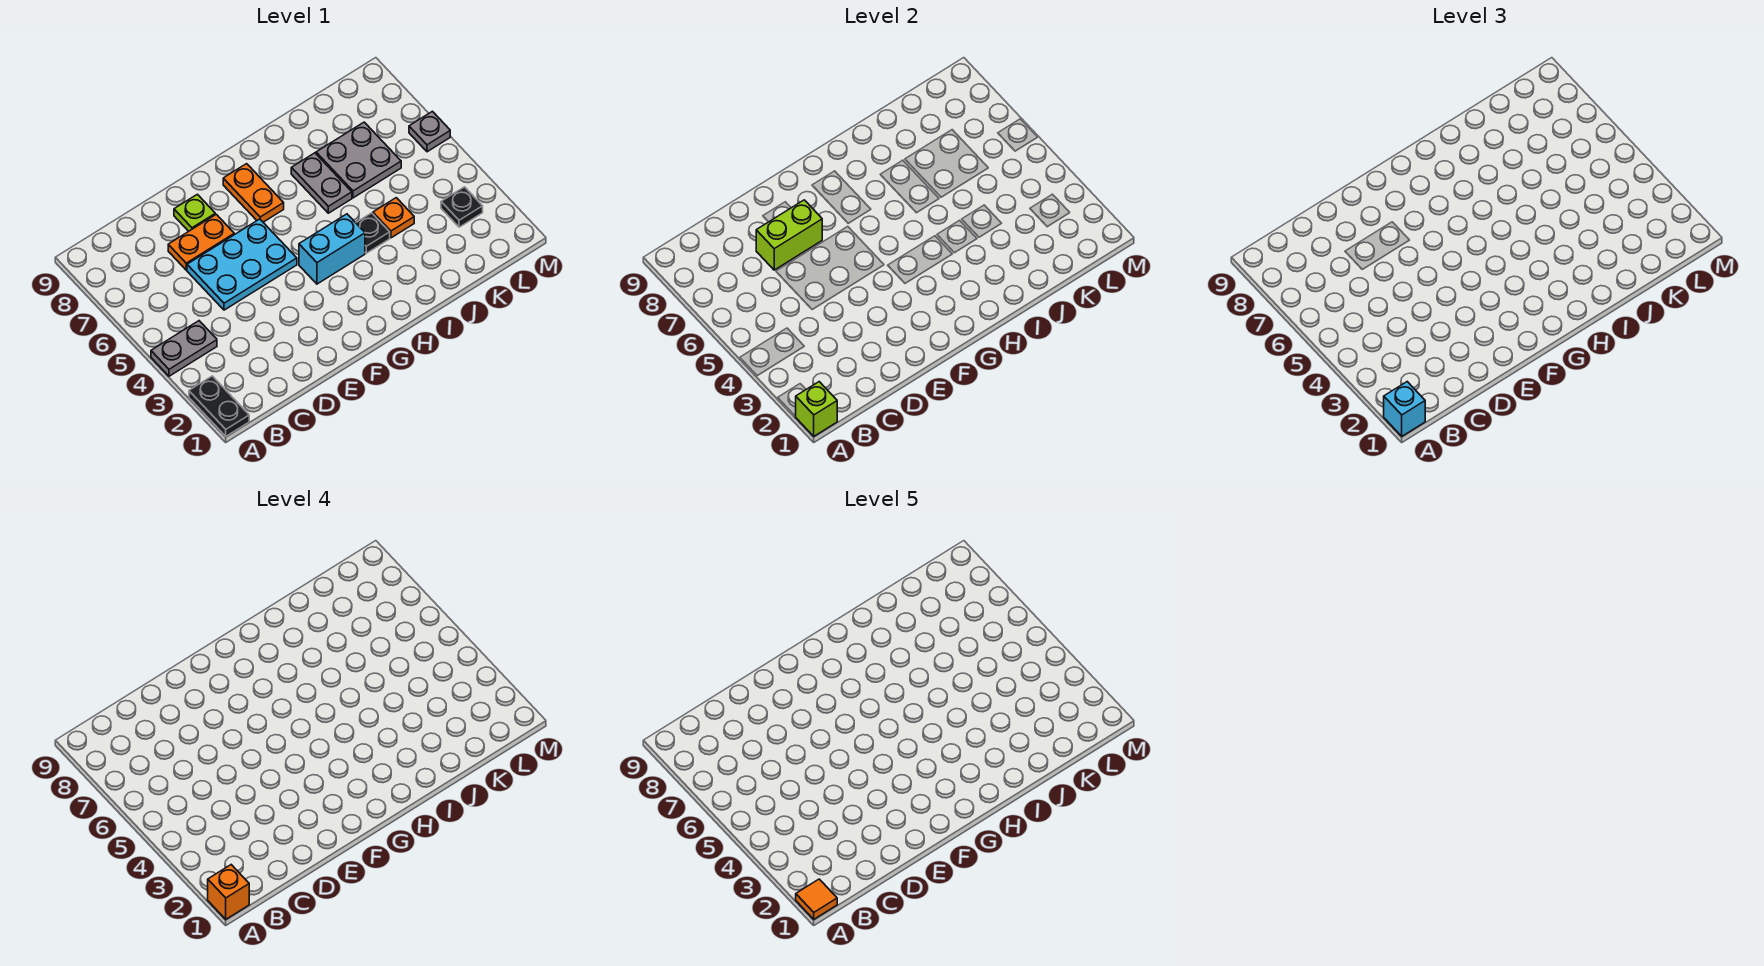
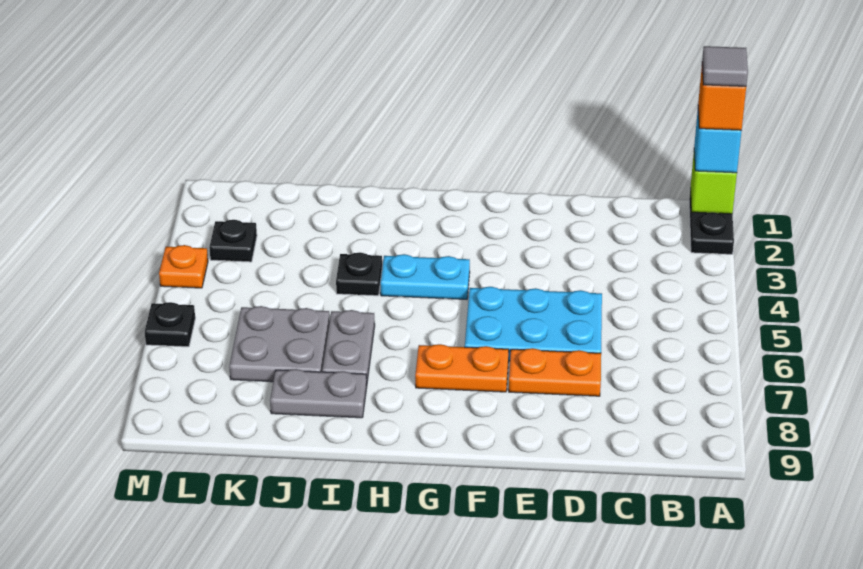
orange tile A1 level 5 -> grey tile A1 level 5
grey plate A4:B4 level 1 -> grey plate I8:J8 level 1
lime brick D7:E7 level 2 -> none
lime plate E8 level 1 -> none
cyan brick G4:H4 level 1 -> cyan plate G4:H4 level 1
orange plate G7:G8 level 1 -> orange plate F7:G7 level 1
orange plate J4 level 1 -> orange plate M4 level 1
grey plate M6 level 1 -> black plate M6 level 1

